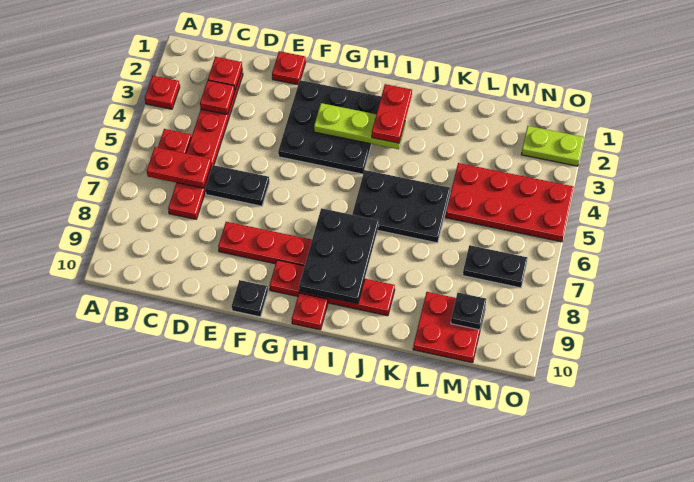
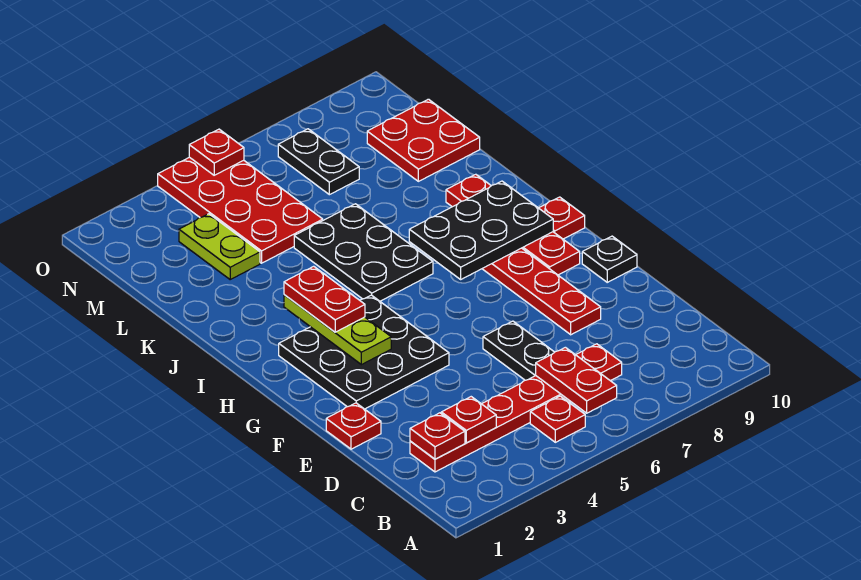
red plate A3 level 1 -> red plate O5 level 2
red plate I2:I3 level 3 -> red plate H3:I3 level 3
black plate M9 level 2 -> none
lime plate N2:O2 level 1 -> lime plate L3:M3 level 1

